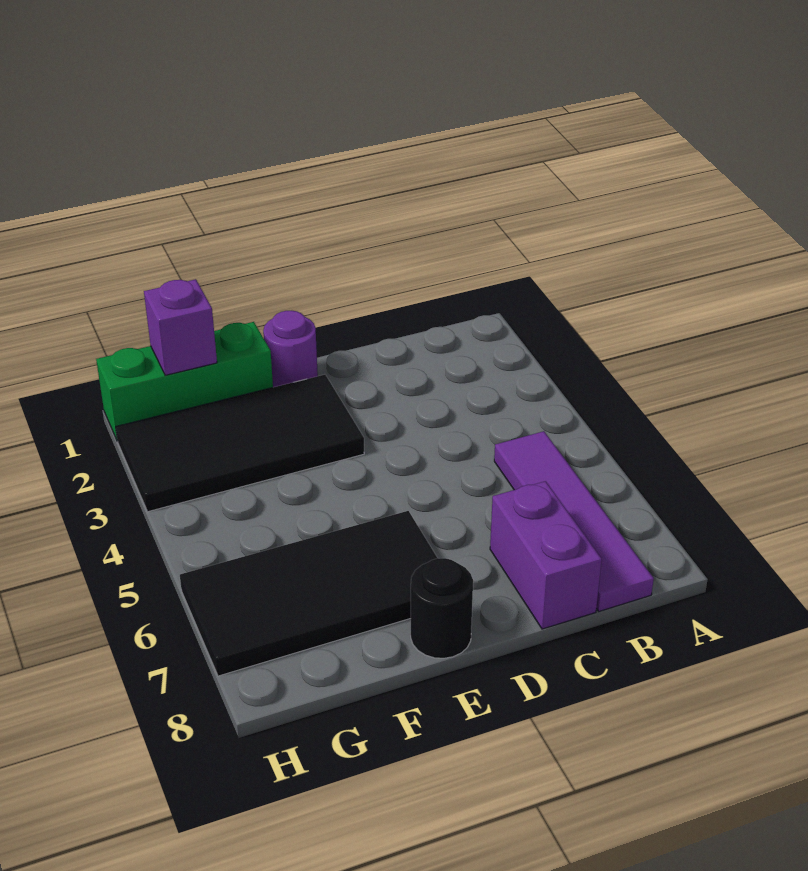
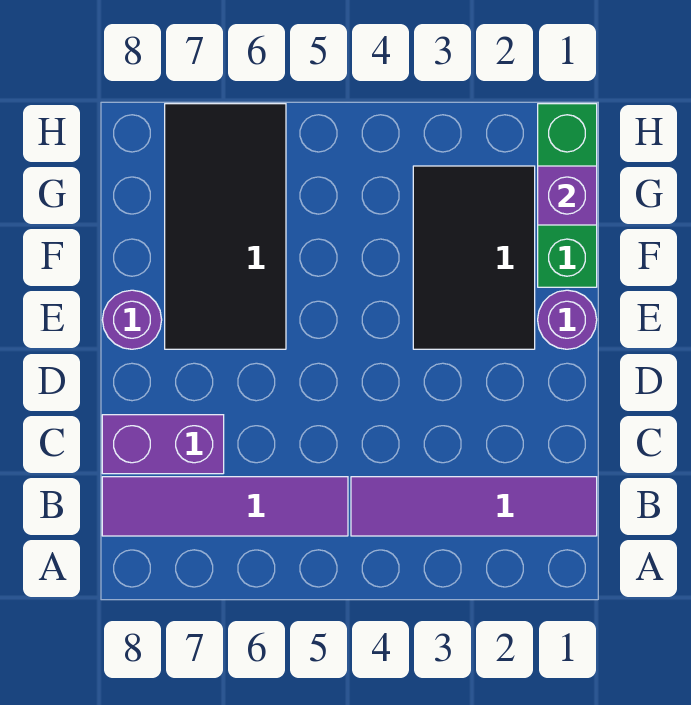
none -> purple tile B1:B4 level 1
black tile E2:H3 level 1 -> black tile E2:G3 level 1
black round brick E8 level 1 -> purple round brick E8 level 1

